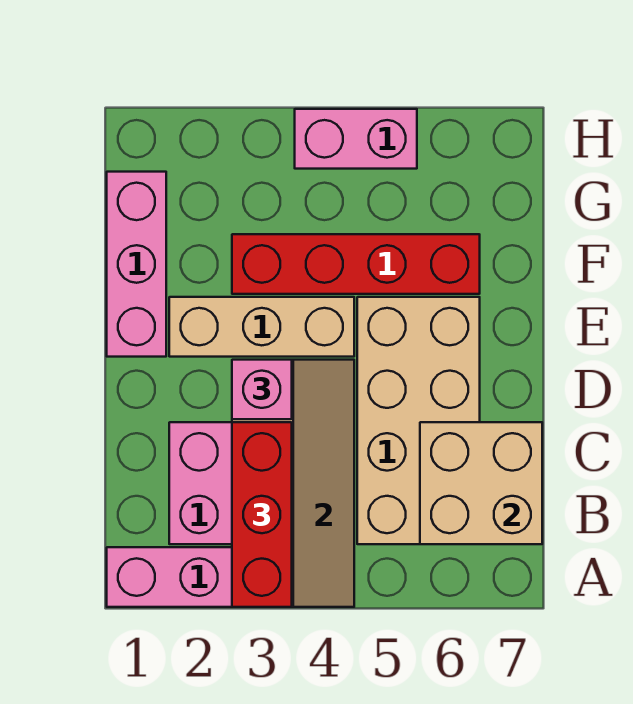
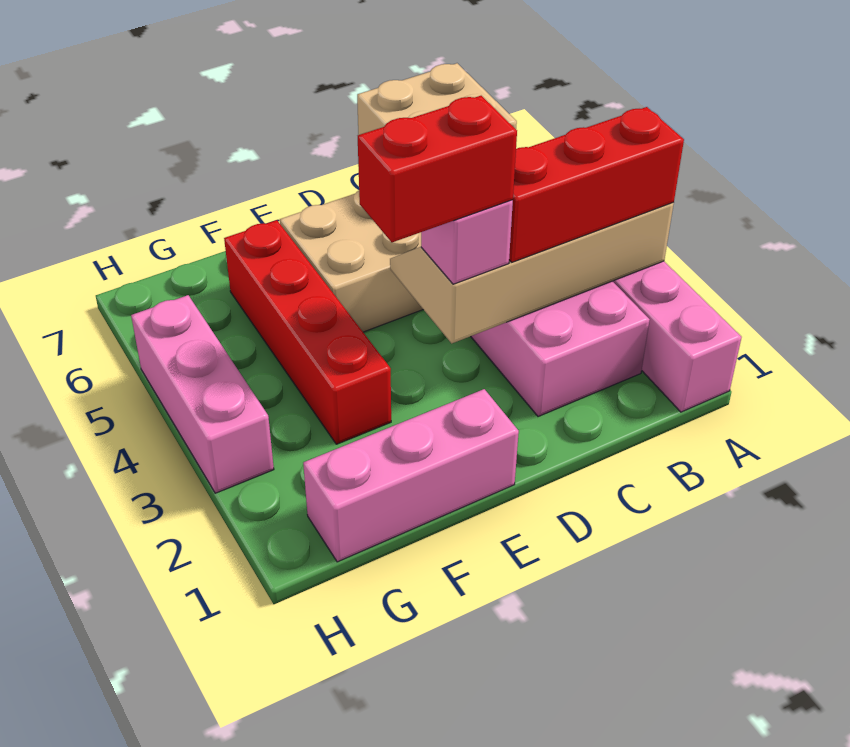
none -> red brick D3:E3 level 4
tan brick E2:E4 level 1 -> none
pink brick H4:H5 level 1 -> pink brick H3:H5 level 1

